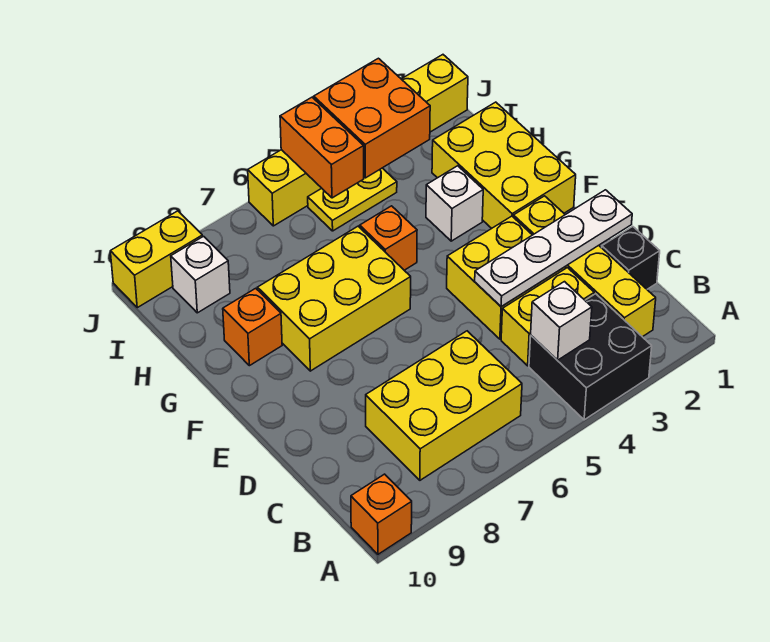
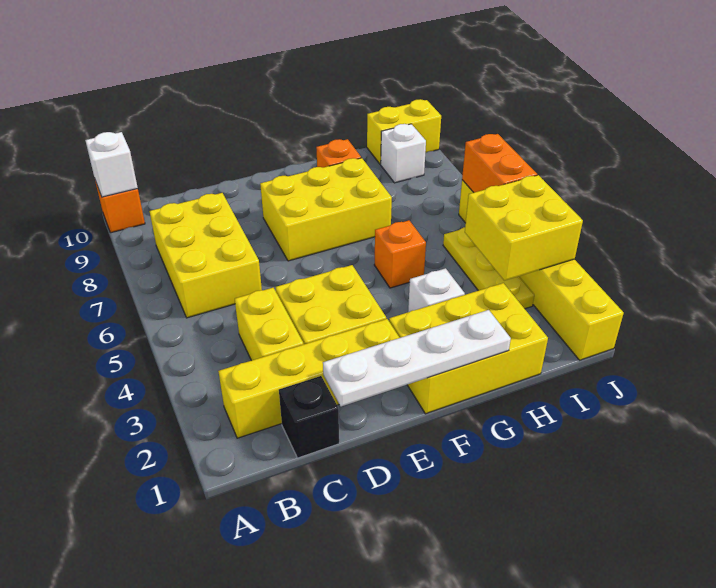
black brick A3:B4 level 1 -> none
white brick B4 level 2 -> white brick A10 level 2
white plate D1:D4 level 2 -> white plate D1:G1 level 2
yellow brick F6:G8 level 1 -> yellow brick E7:G8 level 1
orange brick I3:J4 level 2 -> yellow brick I3:J4 level 2
yellow plate I4:I5 level 1 -> yellow plate I3:I5 level 1
orange brick I5:J5 level 2 -> orange brick J5:J6 level 2
yellow brick J9:J10 level 1 -> yellow brick I10:J10 level 1

